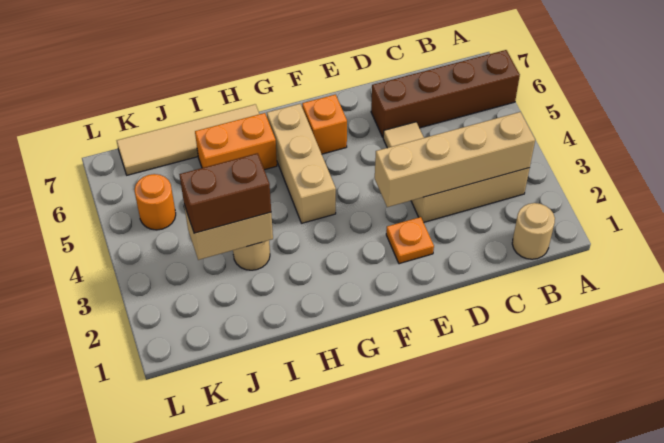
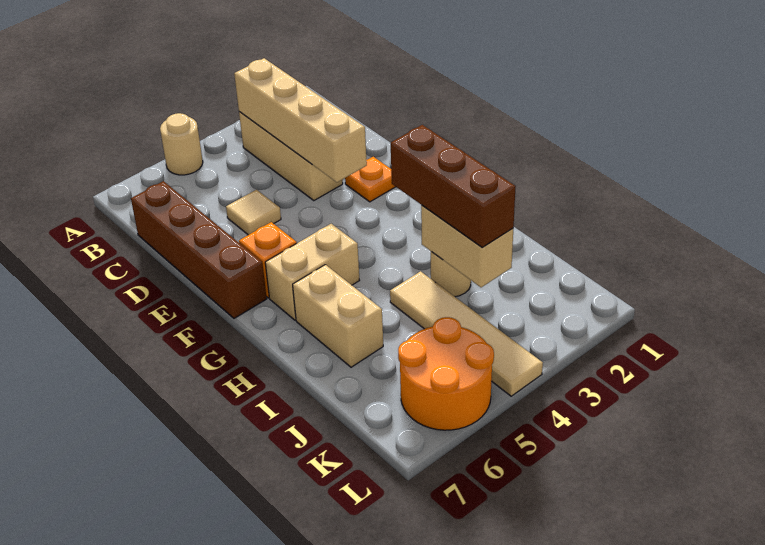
brown brick A6:D6 level 1 -> brown brick C7:F7 level 1
tan round brick B1 level 1 -> tan round brick A5 level 1
tan brick G4:G6 level 1 -> tan brick G5:G6 level 1
orange brick H6:I6 level 1 -> tan brick H6:I6 level 1
tan tile H7:K7 level 1 -> tan tile I4:L4 level 1
brown brick I3:J3 level 3 -> brown brick H3:J3 level 3
orange round brick K5 level 1 -> orange round brick K5:L6 level 1

